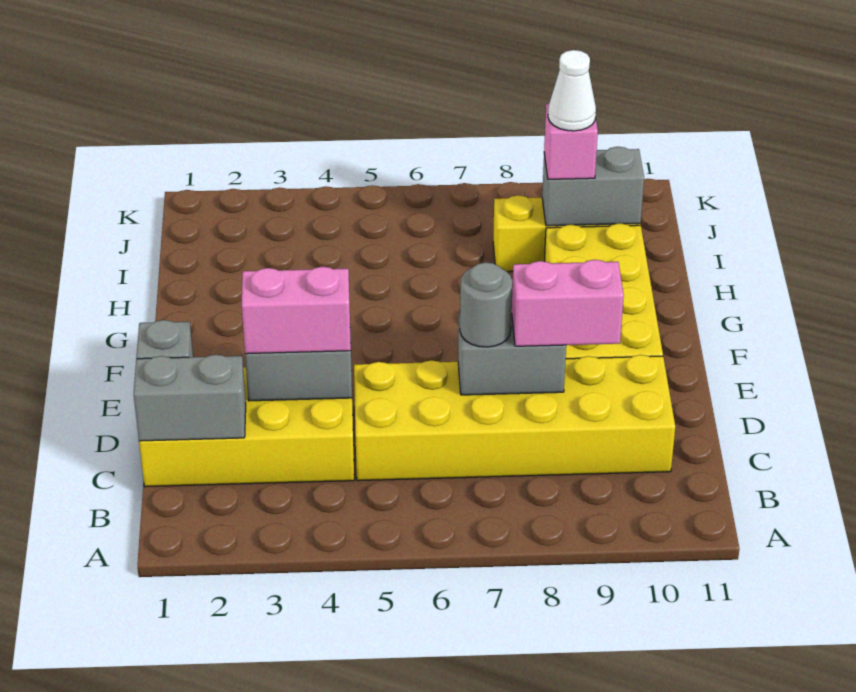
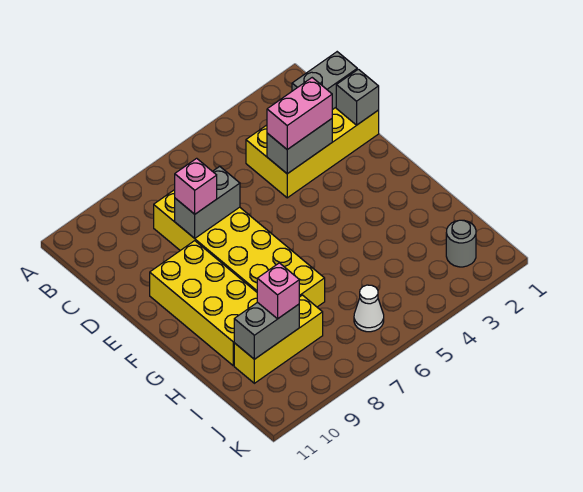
yellow brick C5:D10 level 1 -> yellow brick C7:H8 level 1
grey round brick D7 level 3 -> grey round brick J2 level 1
pink brick D8:D9 level 3 -> pink brick D8 level 3
white cone I9 level 4 -> white cone J6 level 1

